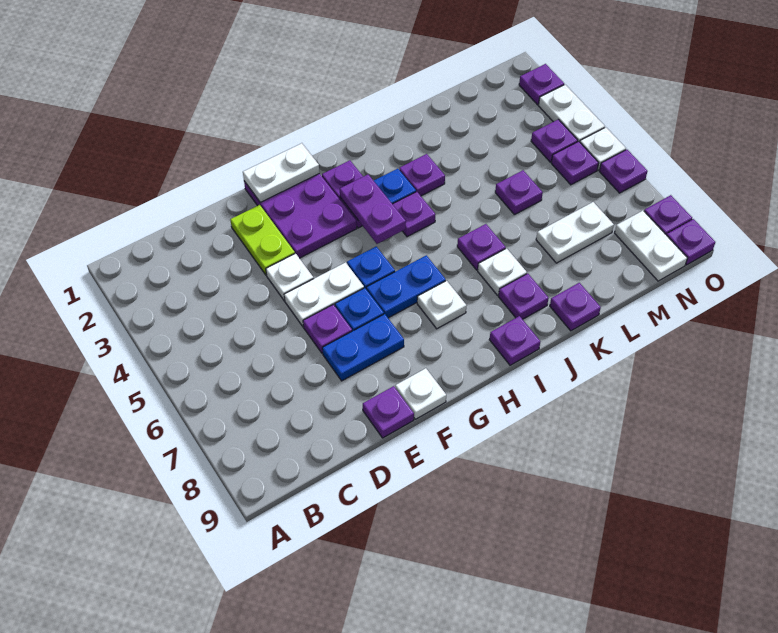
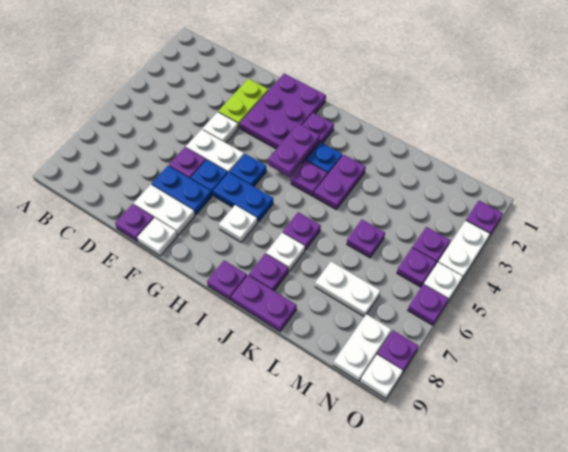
white plate F1:G1 level 2 -> white plate E8:F8 level 1
purple plate J3 level 1 -> purple plate J3:J4 level 1
purple plate K9 level 1 -> purple plate J9:K9 level 1
purple plate O9 level 1 -> white plate O9 level 1

